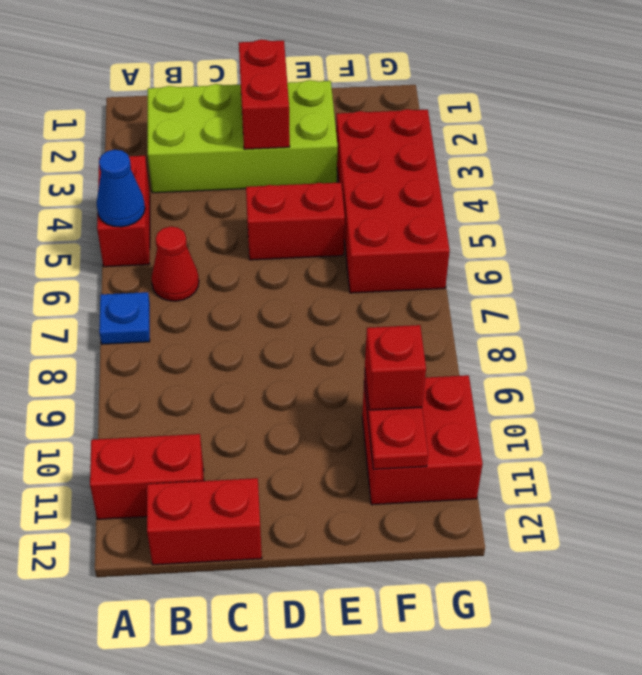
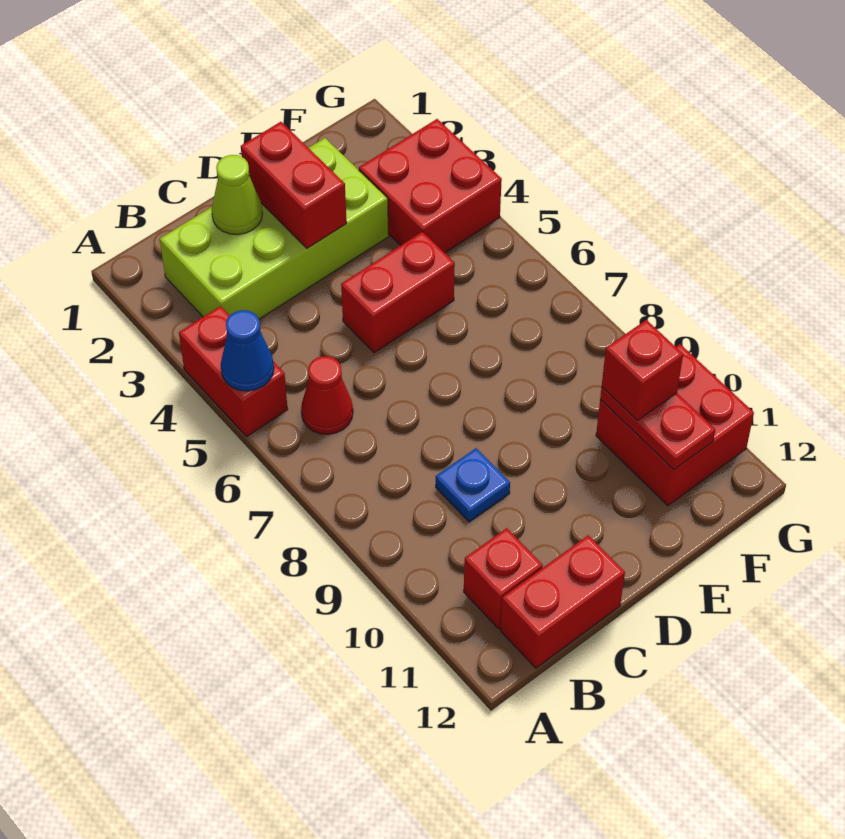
blue plate A7 level 1 -> blue plate C9 level 1
red brick A11:B11 level 1 -> red brick B11 level 1
none -> lime cone C2 level 2
red brick F3:G6 level 1 -> red brick F3:G4 level 1

